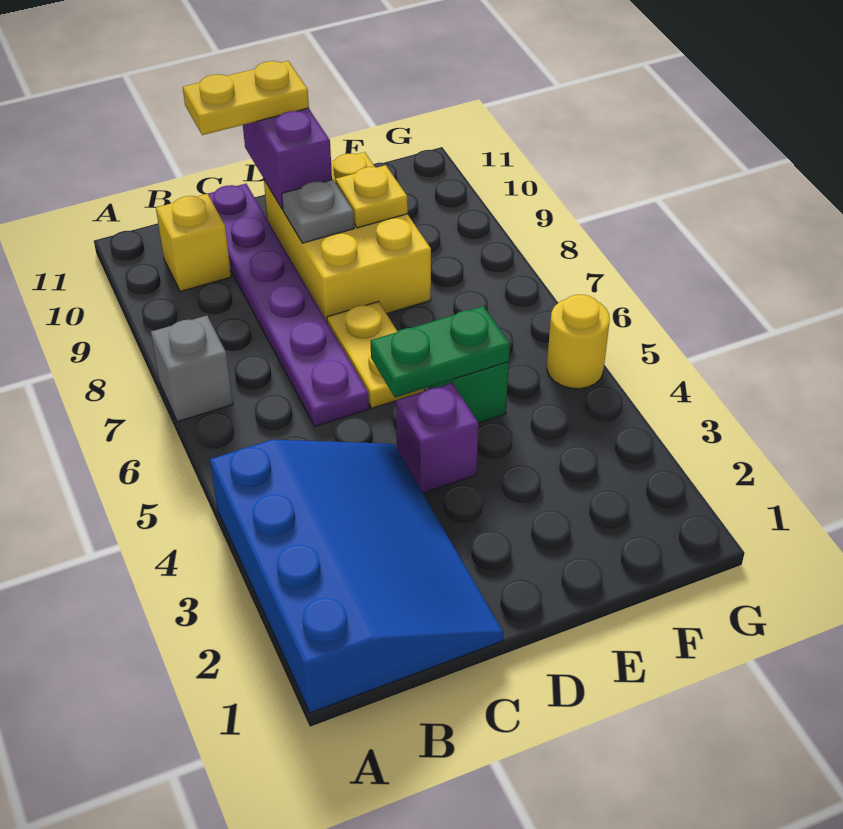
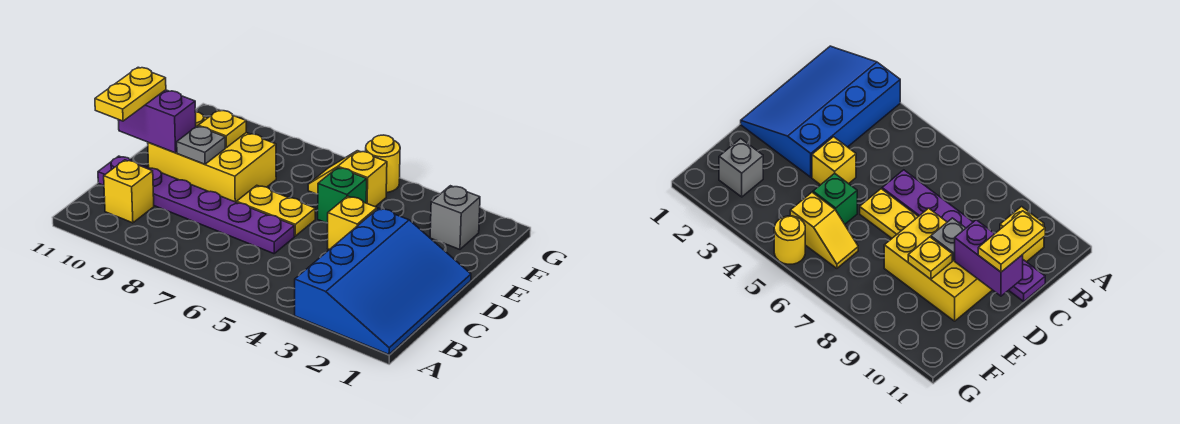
blue slope A1:C4 level 1 top A -> blue slope A1:D3 level 1 top 3
grey brick A7 level 1 -> grey brick F2 level 1
purple brick D4 level 1 -> yellow brick D4 level 1
green plate D5:E5 level 2 -> none
none -> yellow slope F5:F6 level 1 top 5

